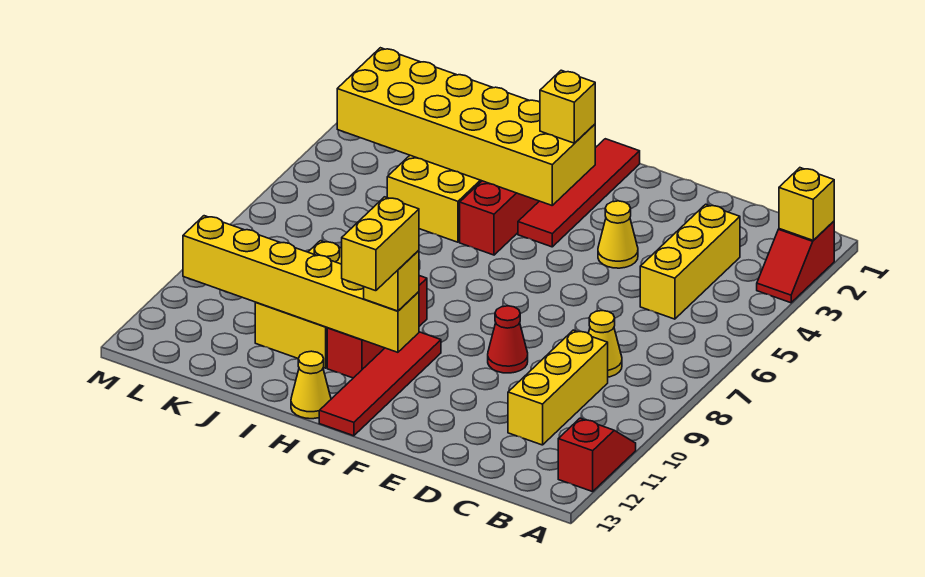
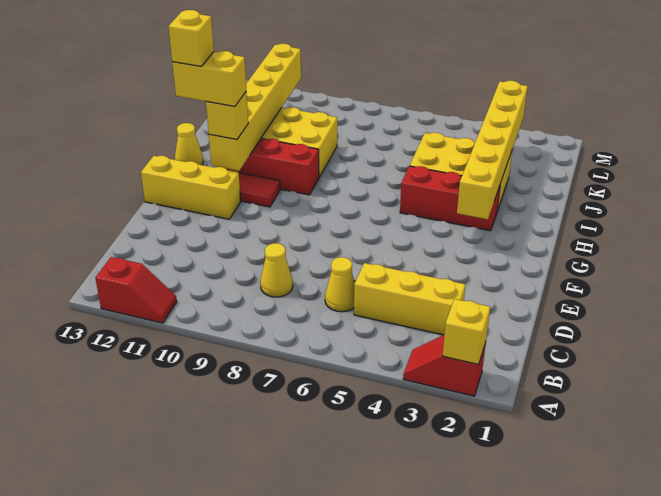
yellow brick C9:C11 level 1 -> yellow brick F11:F13 level 1
yellow cone E4 level 1 -> yellow cone C6 level 1
red cone E9 level 1 -> none
red tile G1:G4 level 1 -> none
yellow brick G3:L4 level 2 -> yellow brick G3:L3 level 2
yellow brick G3 level 3 -> yellow brick G12 level 5

